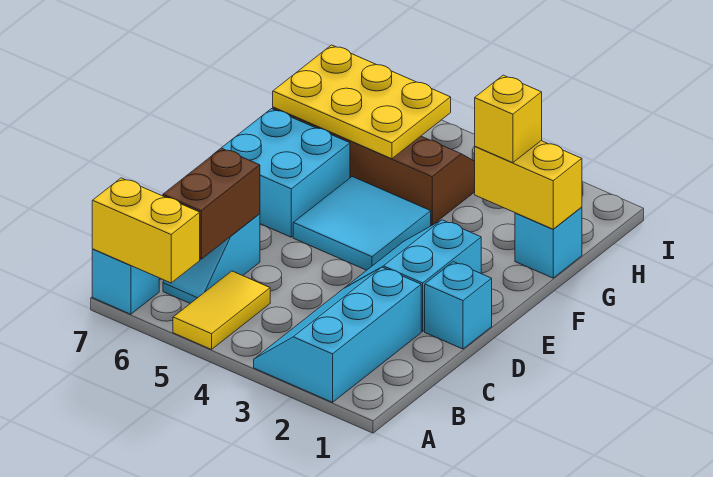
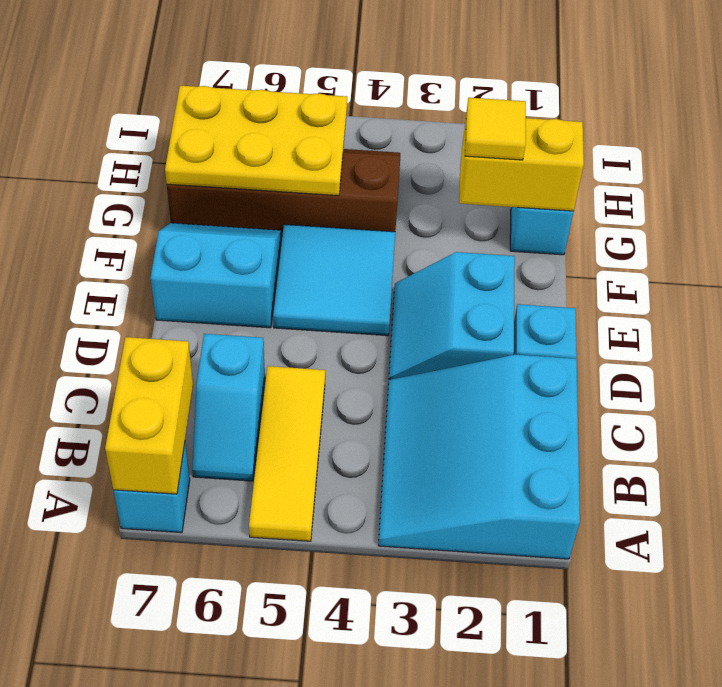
cyan slope A2:C3 level 1 top 2 -> cyan slope A1:C3 level 1 top 1
yellow tile A5:B5 level 1 -> yellow tile A5:C5 level 1
yellow brick A6:A7 level 2 -> yellow brick A7:B7 level 2
brown brick B6:C6 level 2 -> none
cyan brick E6:F7 level 1 -> cyan slope E6:F7 level 1 top E
yellow brick G2 level 3 -> yellow tile G2 level 3

